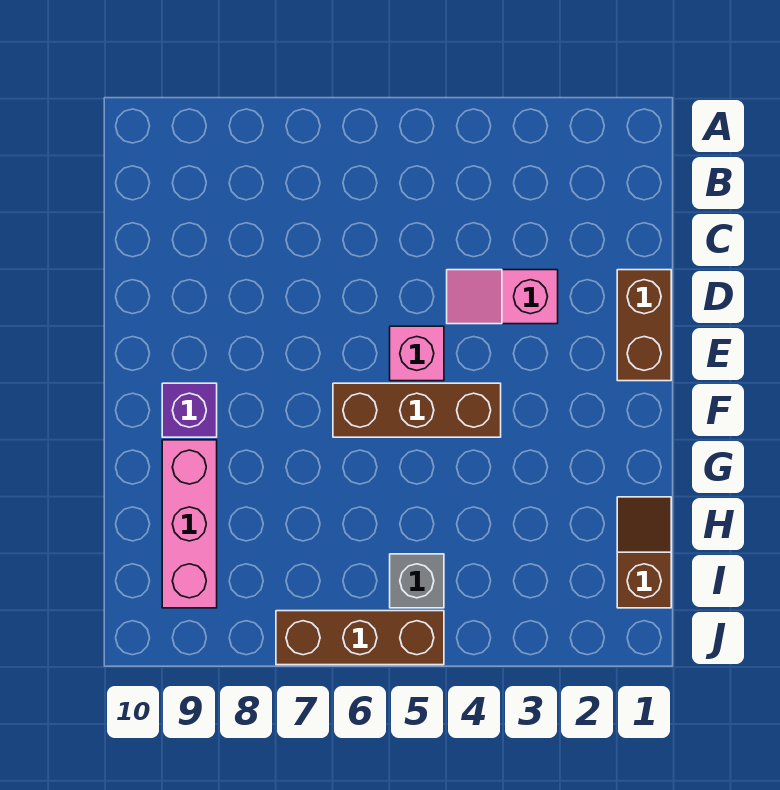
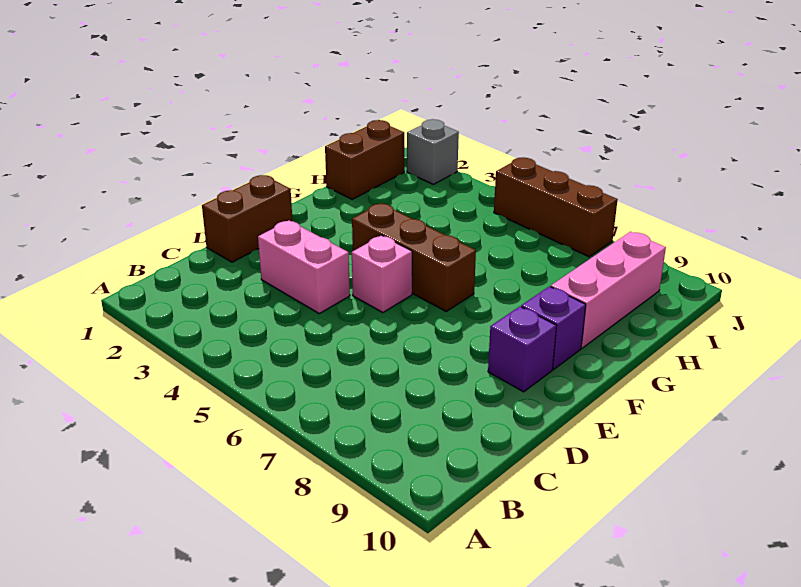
pink slope D3:D4 level 1 top 3 -> pink brick D3:D4 level 1
none -> purple brick E9 level 1
brown slope H1:I1 level 1 top I -> brown brick H1:I1 level 1
grey brick I5 level 1 -> grey brick J2 level 1

